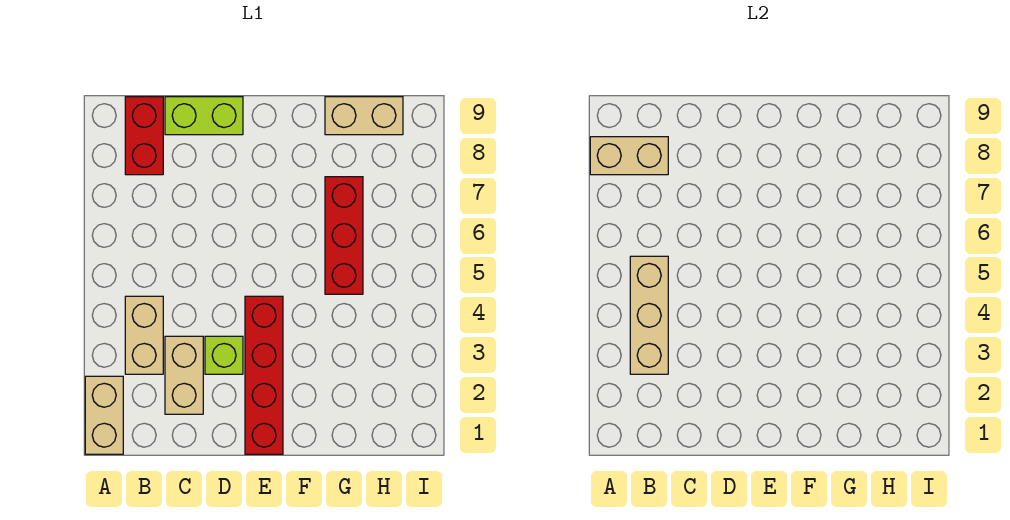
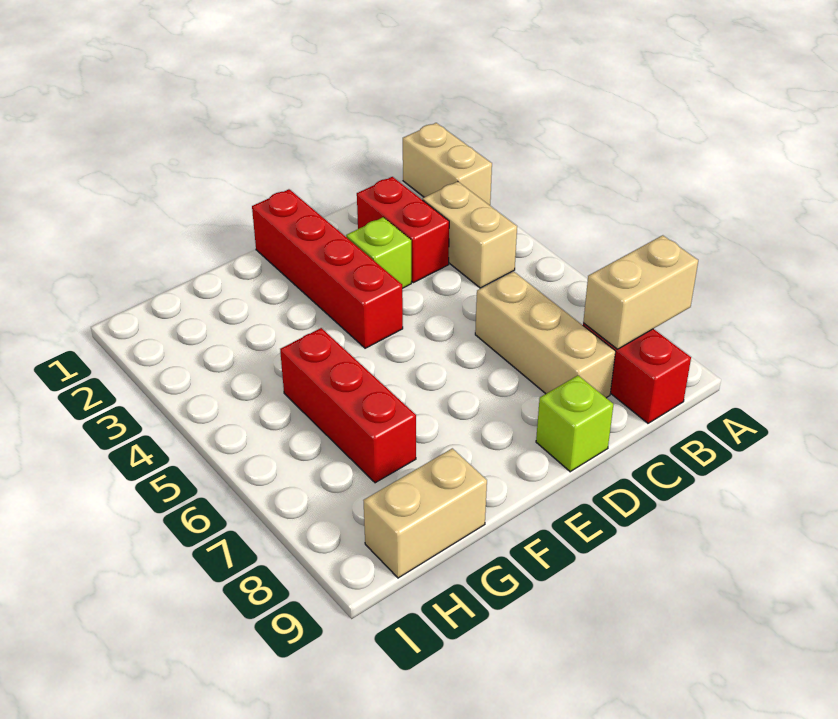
tan brick B3:B5 level 2 -> tan brick C6:C8 level 1
tan brick C2:C3 level 1 -> red brick C2:C3 level 1
lime brick C9:D9 level 1 -> lime brick D9 level 1

